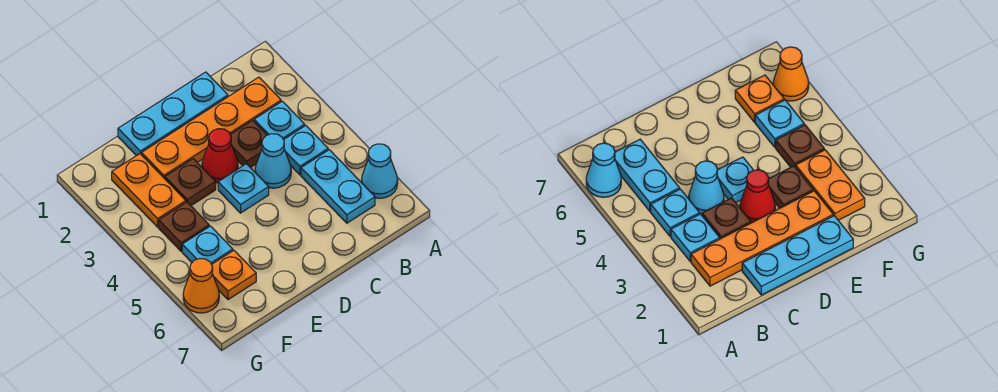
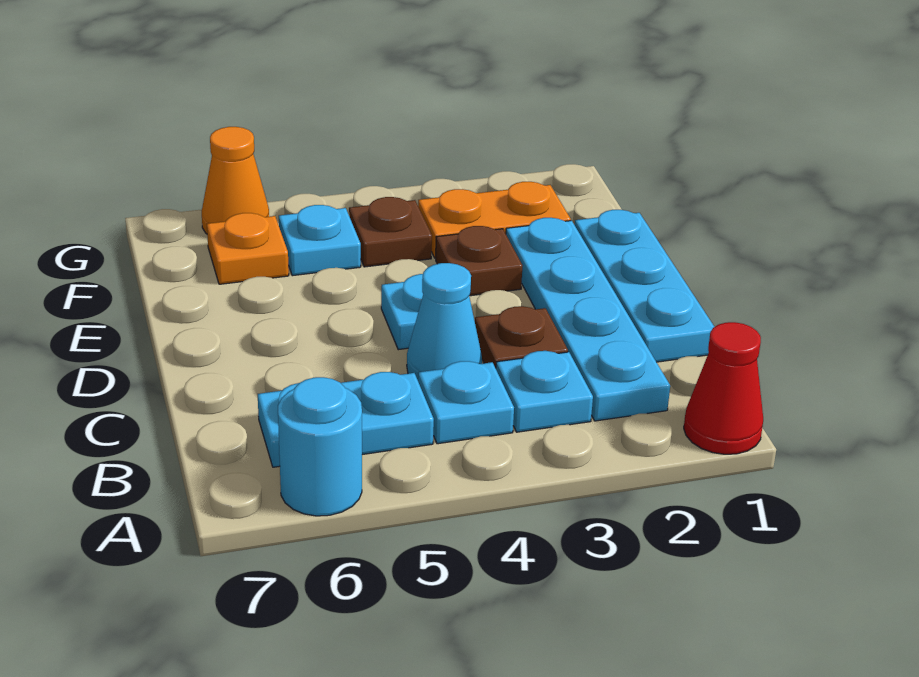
cyan cone A6 level 1 -> cyan round brick A6 level 1
orange plate B2:E2 level 1 -> cyan plate B2:E2 level 1
red cone D3 level 1 -> red cone A1 level 1

